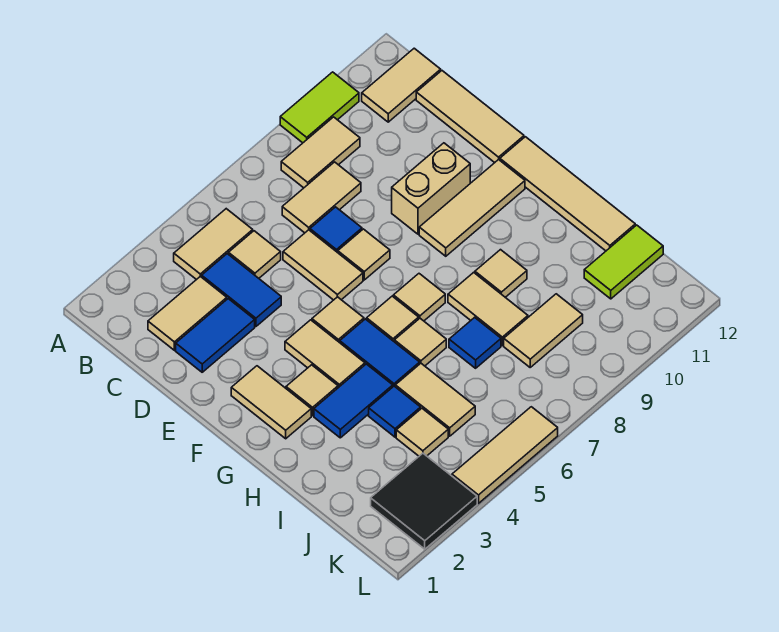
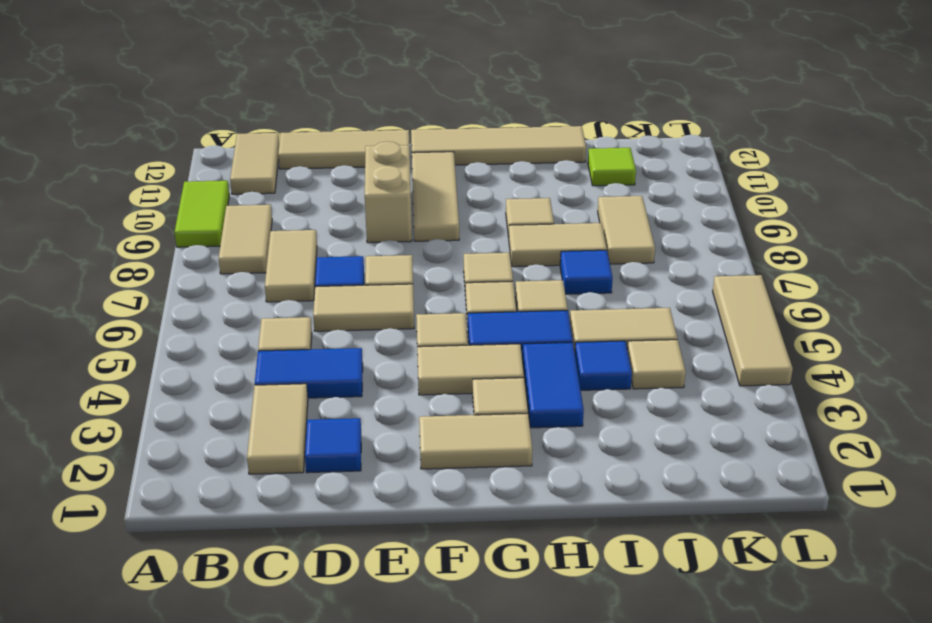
tan tile B4:B5 level 1 -> none
blue tile D2:D3 level 1 -> blue tile D2 level 1
lime tile J11:J12 level 1 -> lime tile J11 level 1
black tile K2:L3 level 1 -> none

